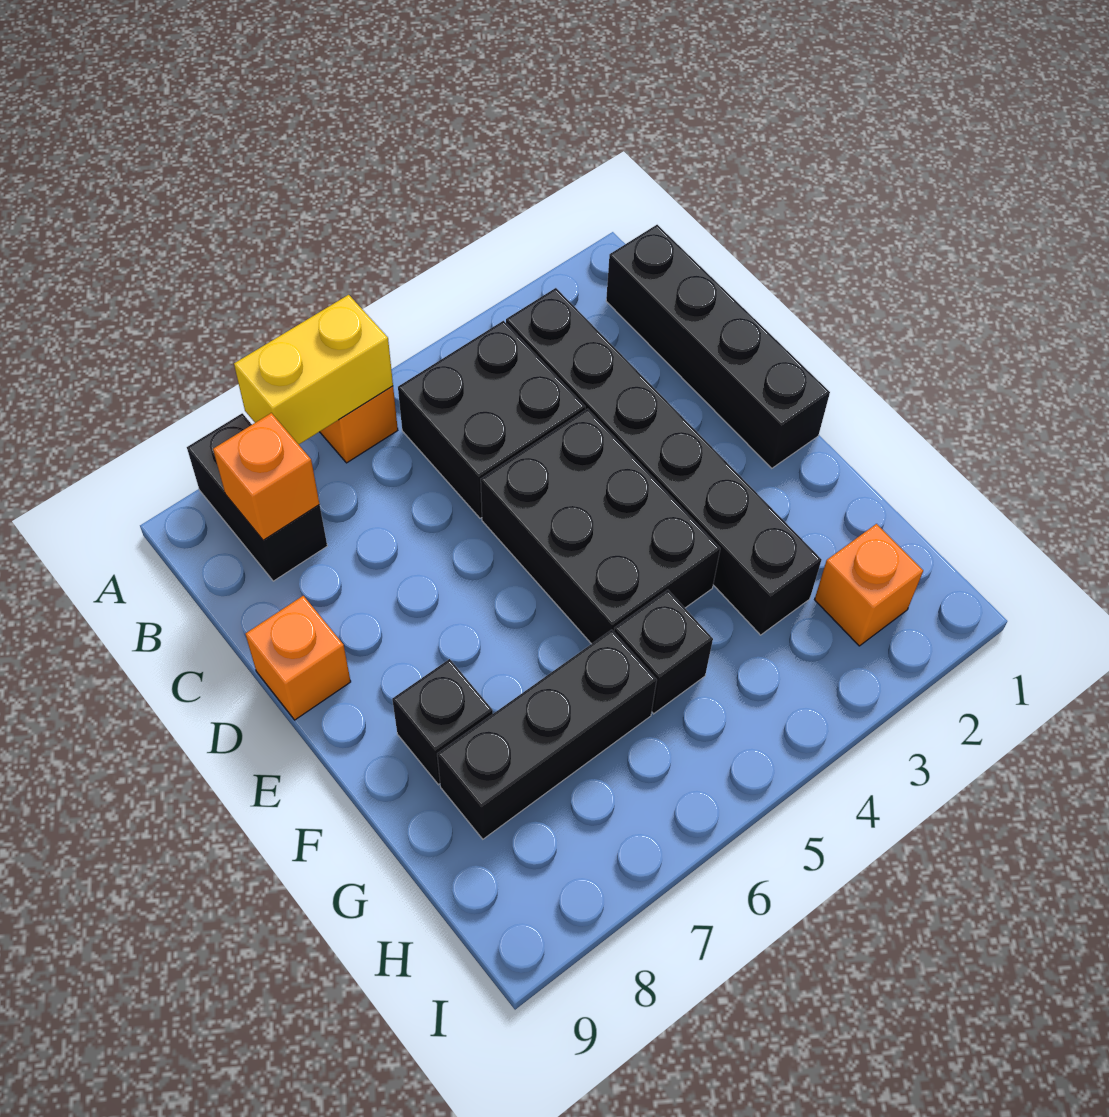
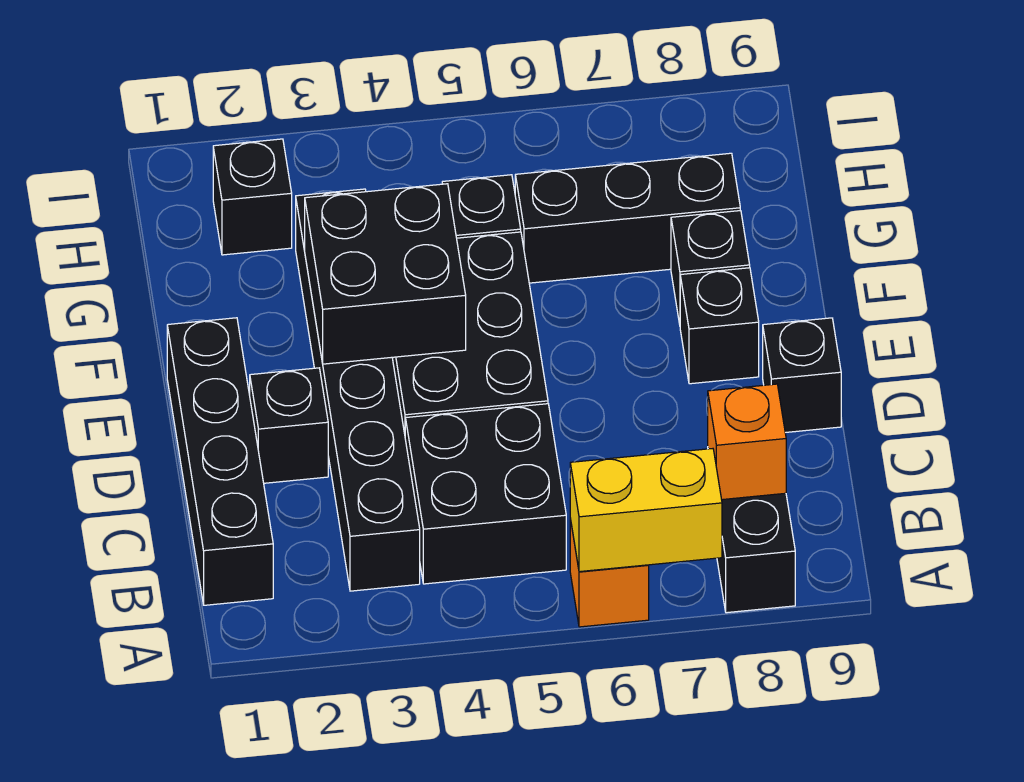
none -> black brick D2 level 1
orange brick D9 level 1 -> black brick D9 level 1
none -> black brick E3:F4 level 2
none -> black brick E8 level 1
orange brick H2 level 1 -> black brick H2 level 1

